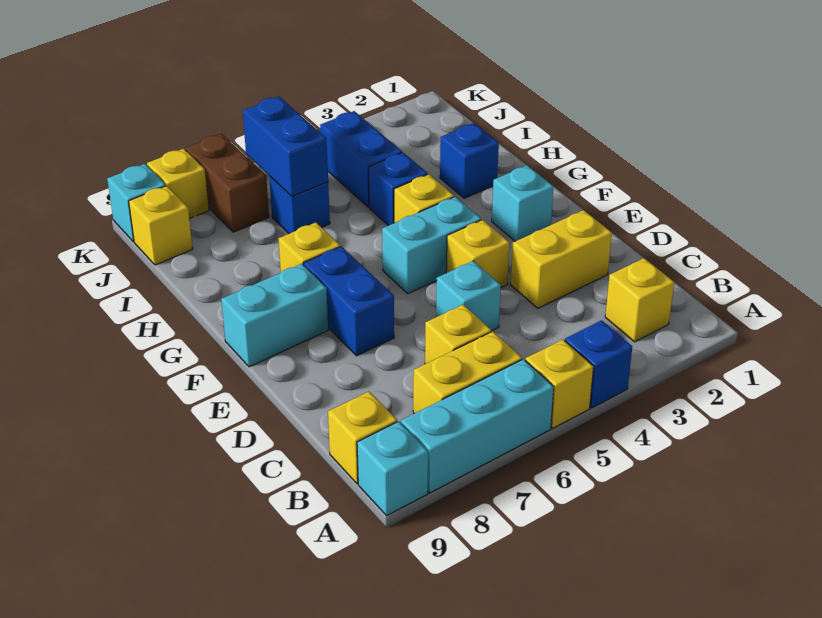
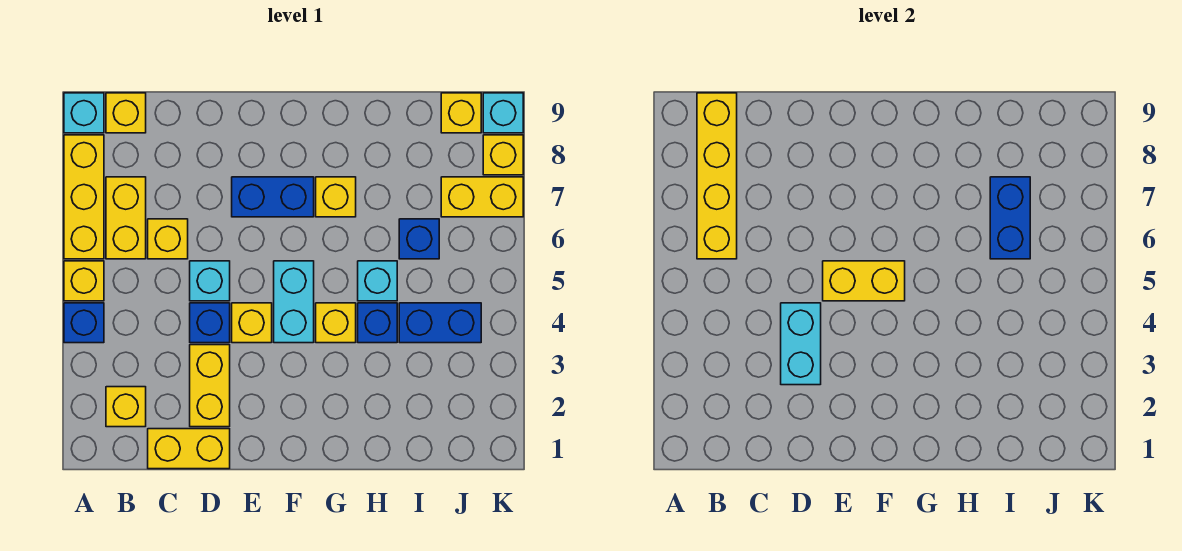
cyan brick A6:A8 level 1 -> yellow brick A6:A8 level 1
none -> yellow brick B6:B9 level 2
none -> yellow brick C1:D1 level 1
none -> yellow brick E5:F5 level 2
cyan brick F2 level 1 -> cyan brick H5 level 1
cyan brick F8:F9 level 1 -> cyan brick D3:D4 level 2
blue brick H2 level 1 -> blue brick D4 level 1
blue brick I6:J6 level 2 -> blue brick I6:I7 level 2
brown brick J7:K7 level 1 -> yellow brick J7:K7 level 1

